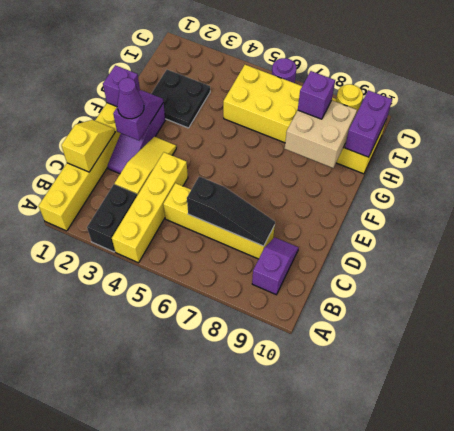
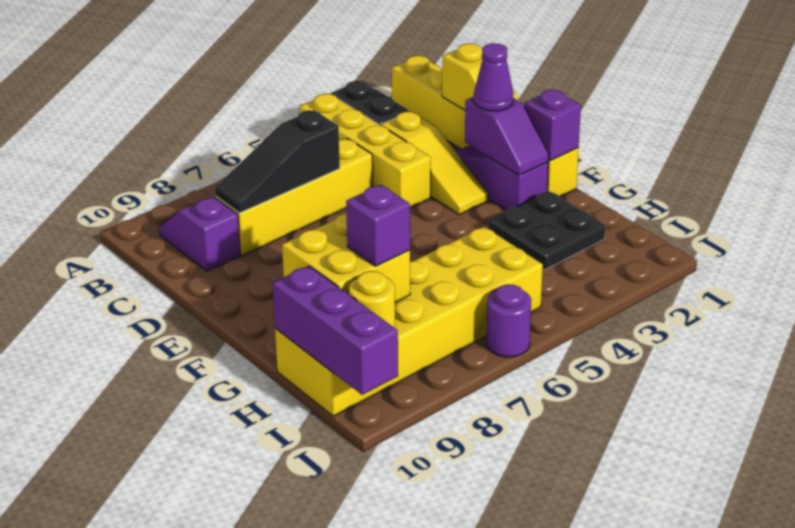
purple slope B9:C9 level 1 top B -> purple slope B9:C9 level 1 top C
tan brick G8:H9 level 2 -> yellow brick G8:H9 level 2
purple brick H10:I10 level 2 -> purple brick H10:J10 level 2

